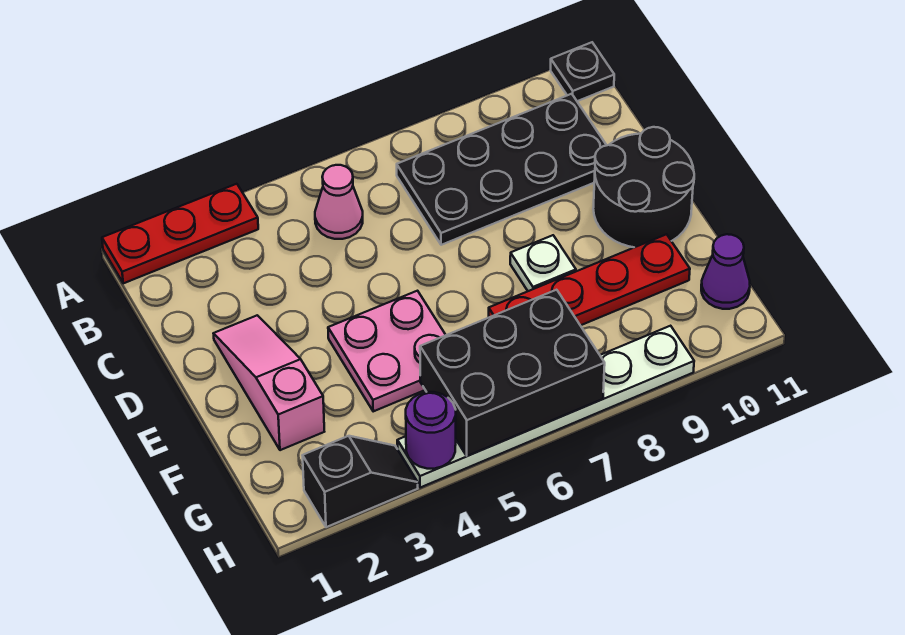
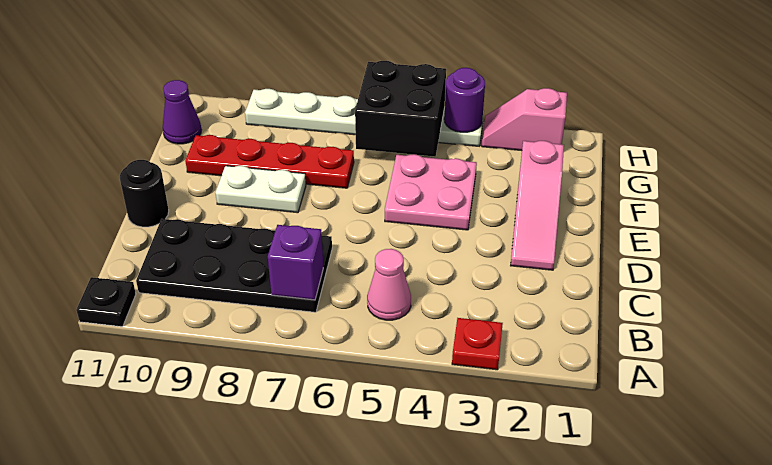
red plate A1:A3 level 1 -> red plate A3 level 1
none -> purple brick B7 level 2
black round brick D10:E11 level 1 -> black round brick D11 level 1
white plate E8 level 1 -> white plate E8:E9 level 1
black brick G5:H7 level 2 -> black brick G5:H6 level 2
black slope H2:H3 level 1 top 2 -> pink slope H2:H3 level 1 top 2

